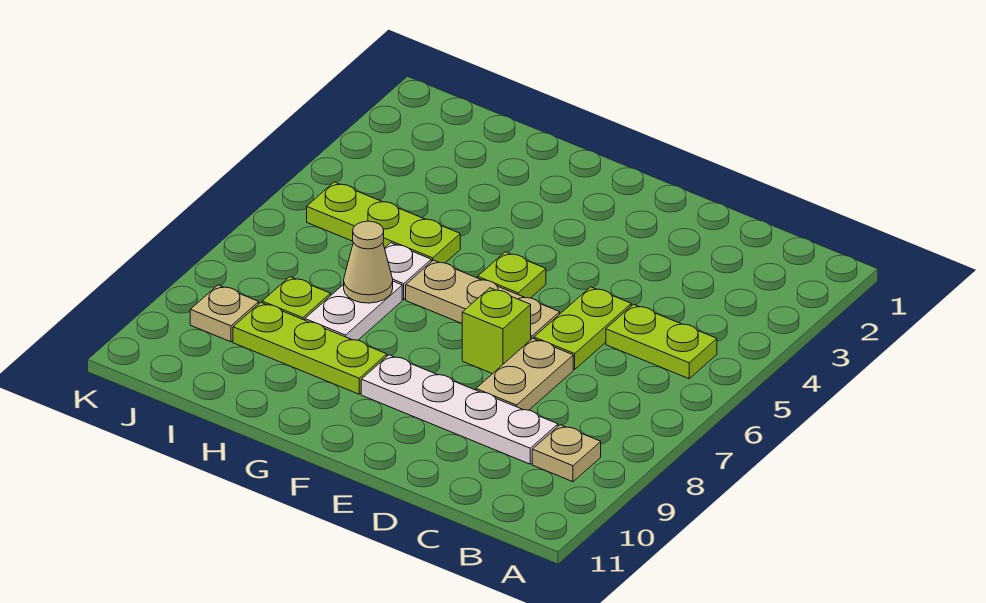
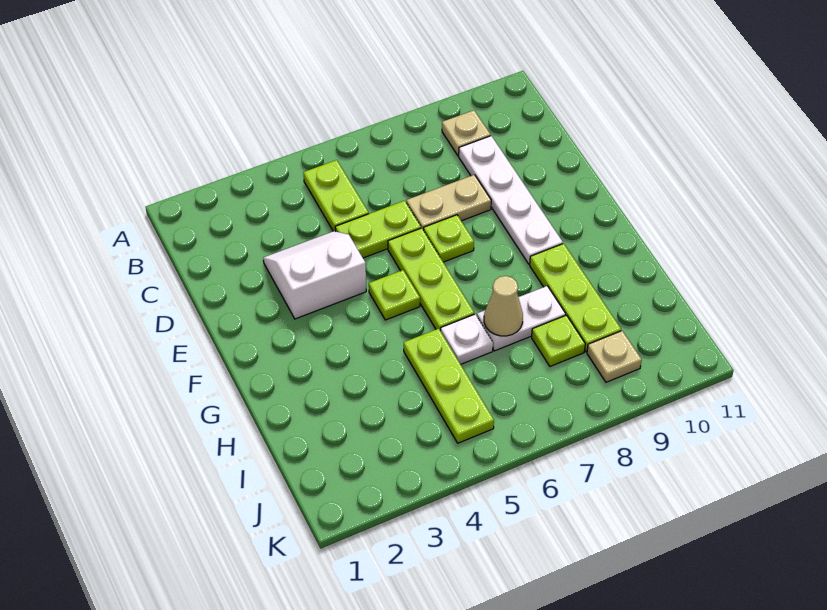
none -> white slope D3:E4 level 1 top E
tan plate E6:G6 level 1 -> lime plate E6:G6 level 1
lime brick E7 level 1 -> lime plate E7 level 1

